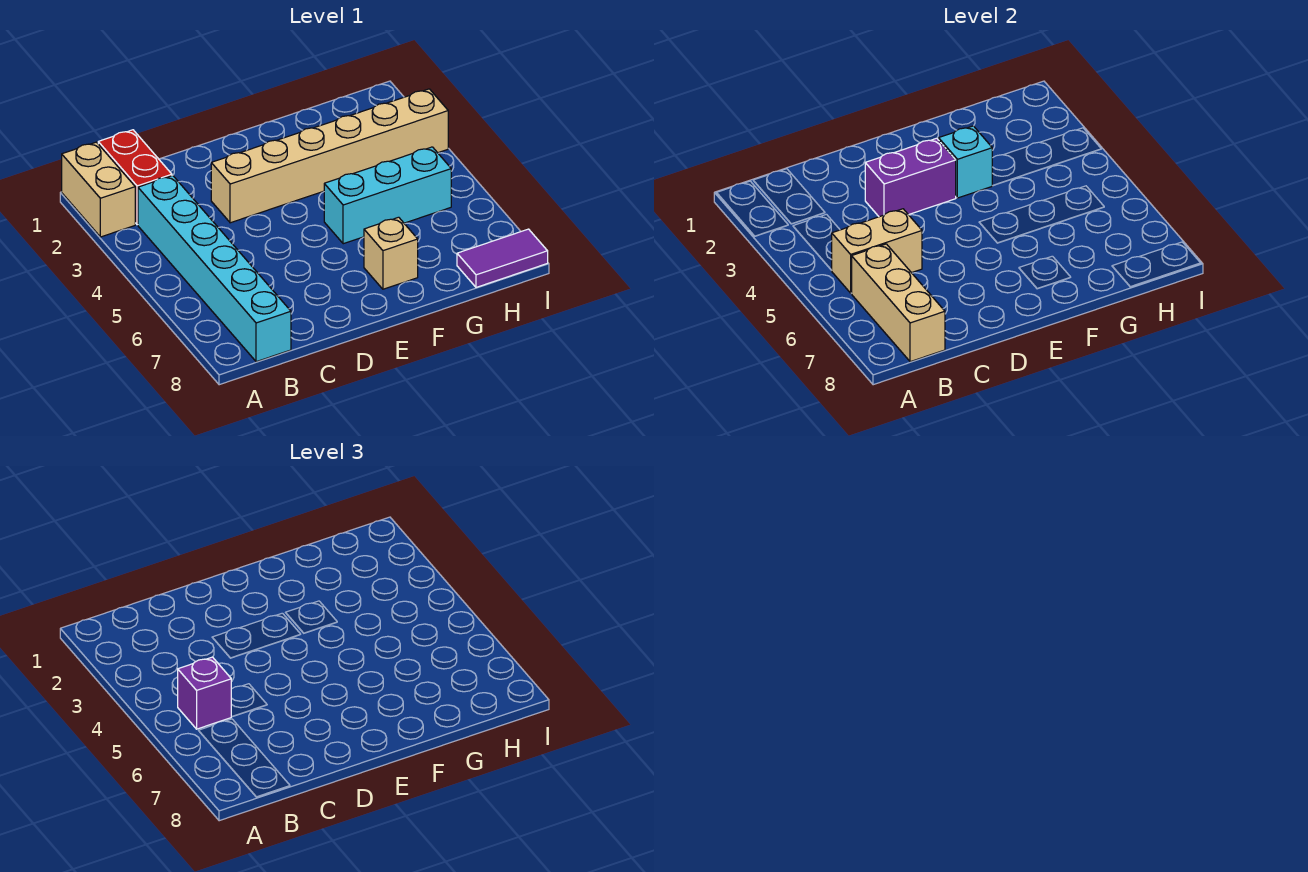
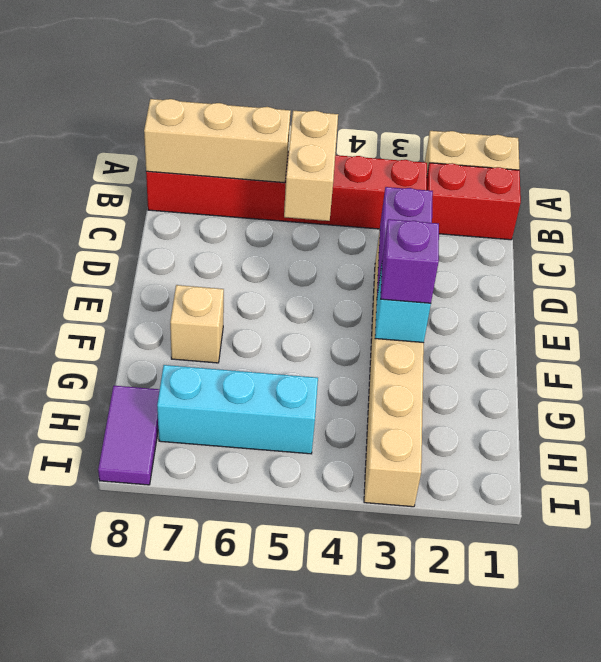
cyan brick B3:B8 level 1 -> red brick B3:B8 level 1
purple brick B5 level 3 -> purple brick F3 level 3
cyan brick F5:H5 level 1 -> cyan brick H5:H7 level 1

